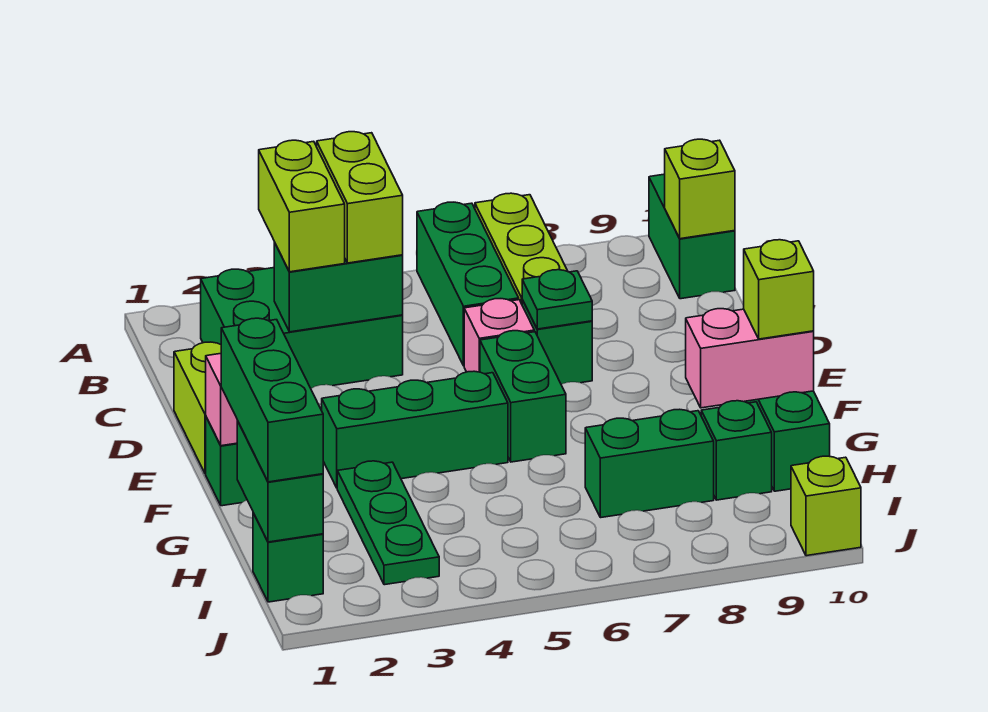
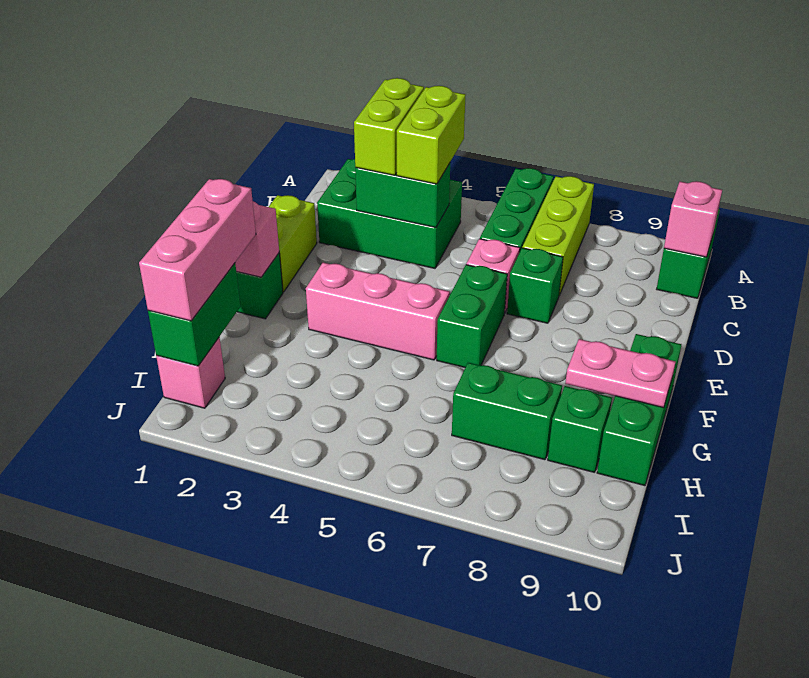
lime brick B10 level 2 -> pink brick B10 level 2
green plate D7 level 2 -> none
green brick F3:F5 level 1 -> pink brick F3:F5 level 1
green brick G1:I1 level 3 -> pink brick G1:I1 level 3
green plate G3:I3 level 1 -> none
pink brick G9:G10 level 2 -> pink plate G9:G10 level 2
lime brick G10 level 3 -> none
green brick I1 level 1 -> pink brick I1 level 1
lime brick J10 level 1 -> none

